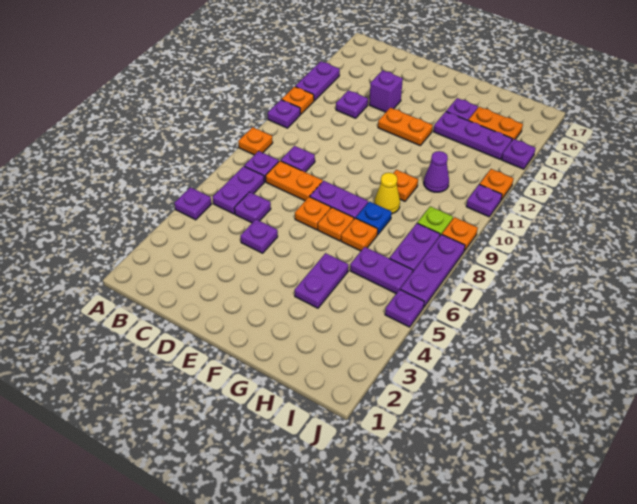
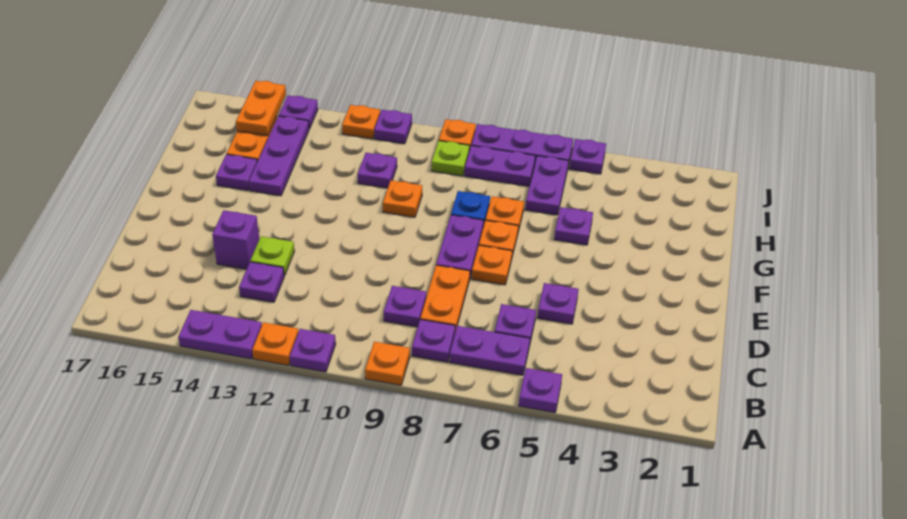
none -> lime plate D13 level 1
orange plate E13:F13 level 1 -> orange plate I15:J15 level 2
purple plate G4:G5 level 1 -> purple plate G5 level 1
yellow cone G9 level 1 -> none
purple cone H11 level 1 -> purple plate H11 level 1

